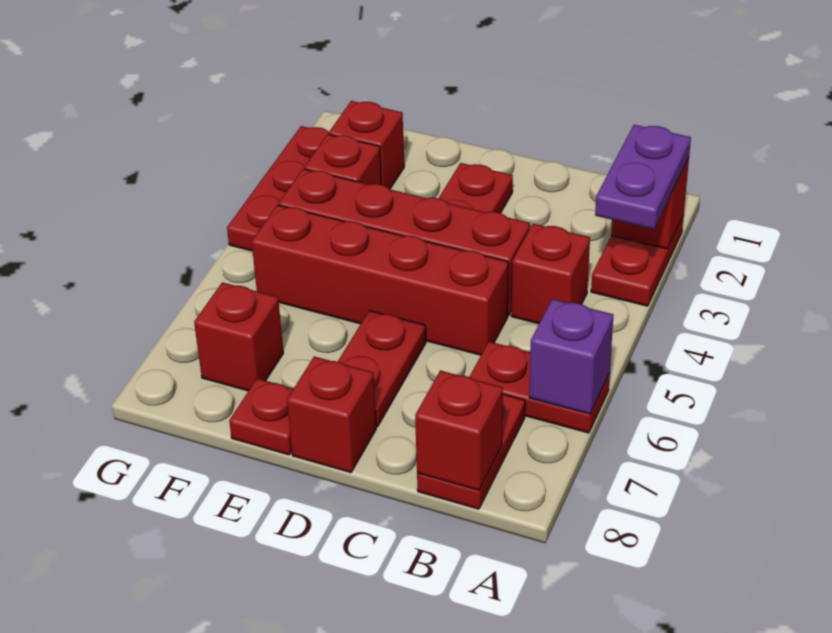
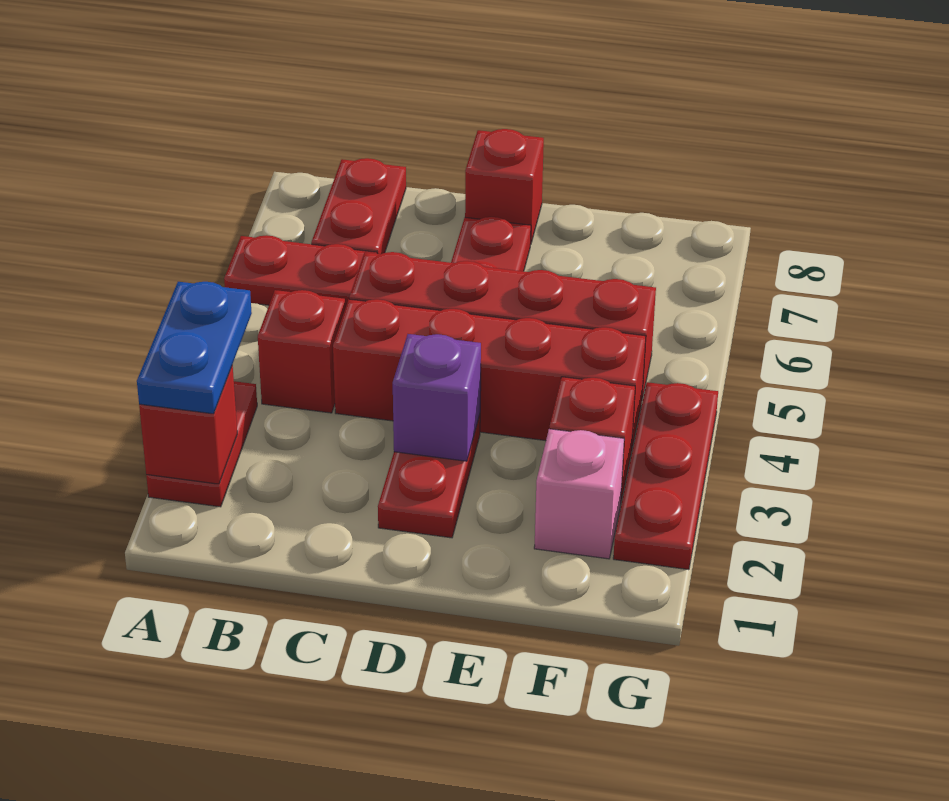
purple plate A2:A3 level 3 -> blue plate A2:A3 level 3
purple brick A6 level 2 -> purple brick D3 level 2
red brick B8 level 2 -> none
red plate E8 level 1 -> none
red brick F2 level 1 -> pink brick F2 level 1
red brick F7 level 1 -> none

